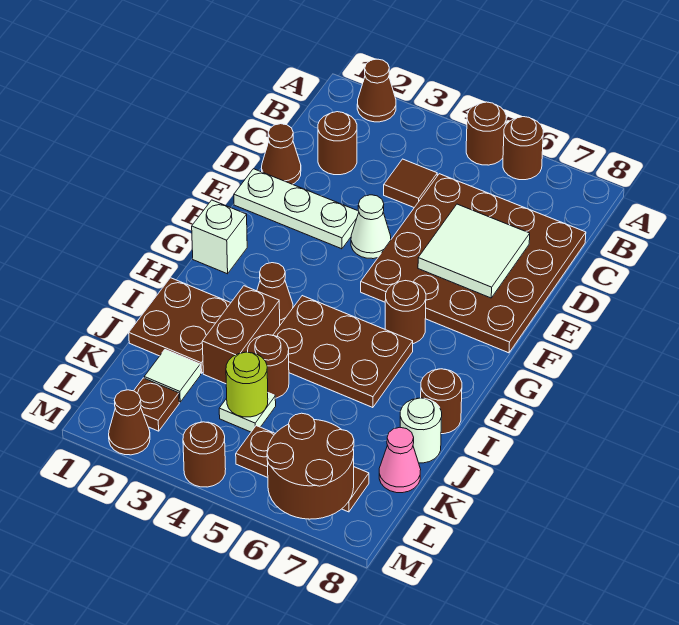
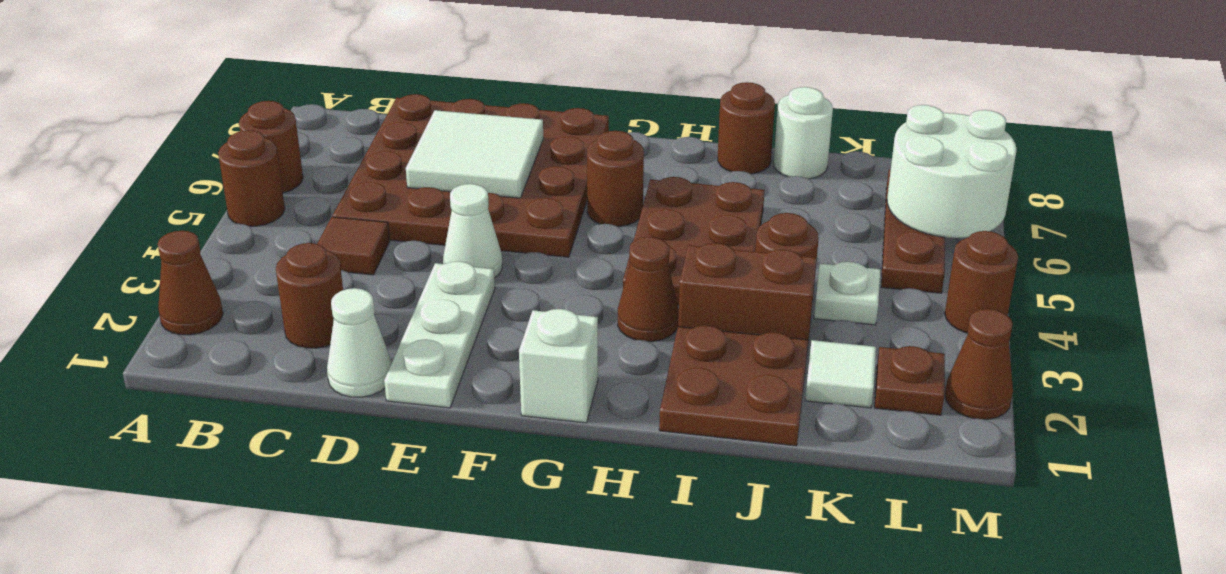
brown cone D1 level 1 -> white cone D1 level 1
lime round brick K4 level 2 -> none
pink cone K8 level 1 -> none
brown round brick L6:M7 level 2 -> white round brick L6:M7 level 2

